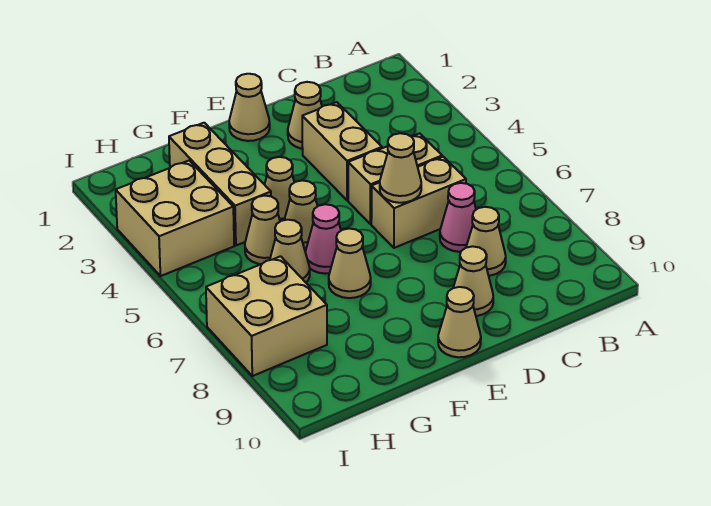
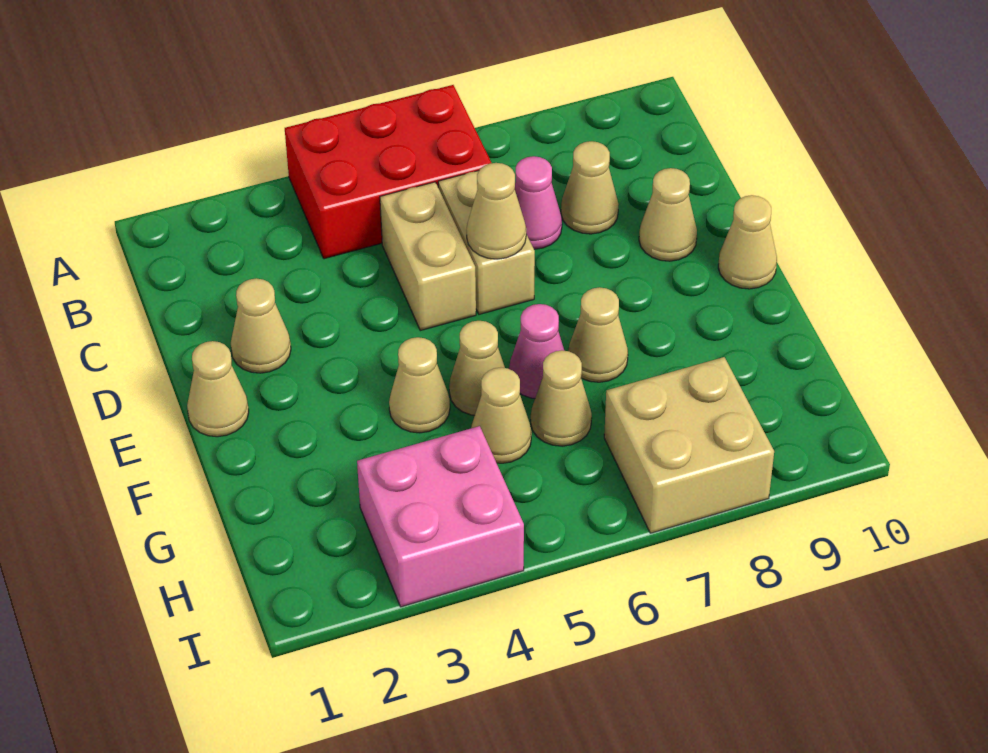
none -> red brick A4:B6 level 1
tan brick D3:D4 level 1 -> none
tan brick G2:G4 level 1 -> none
tan brick H3:I4 level 1 -> pink brick H3:I4 level 1

